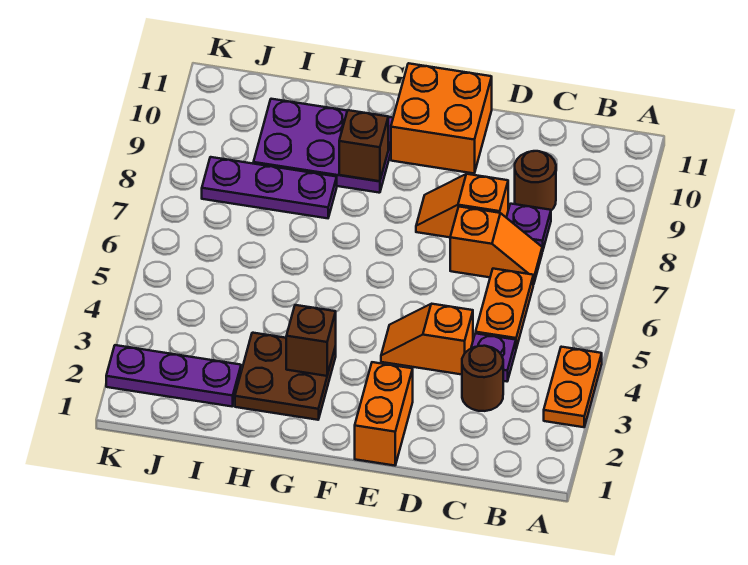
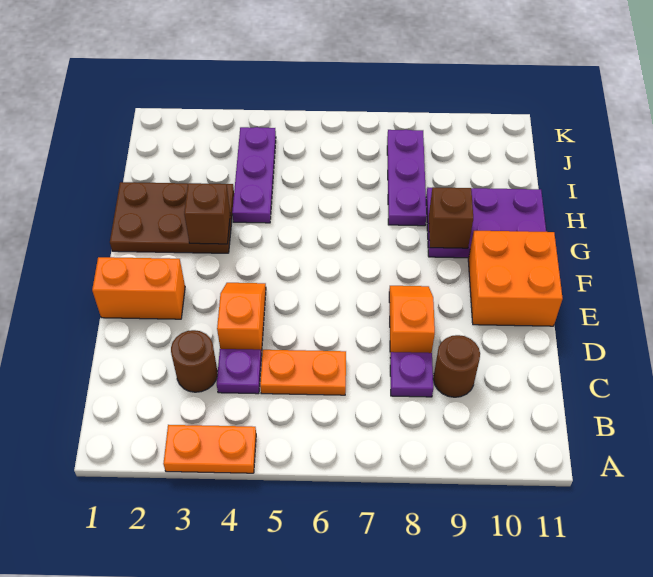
orange slope C7:D7 level 1 top D -> none
brown plate G2:H3 level 1 -> brown plate G1:H3 level 1
purple plate G9:I10 level 1 -> purple plate G9:H11 level 1
purple plate I2:K2 level 1 -> purple plate H4:J4 level 1

